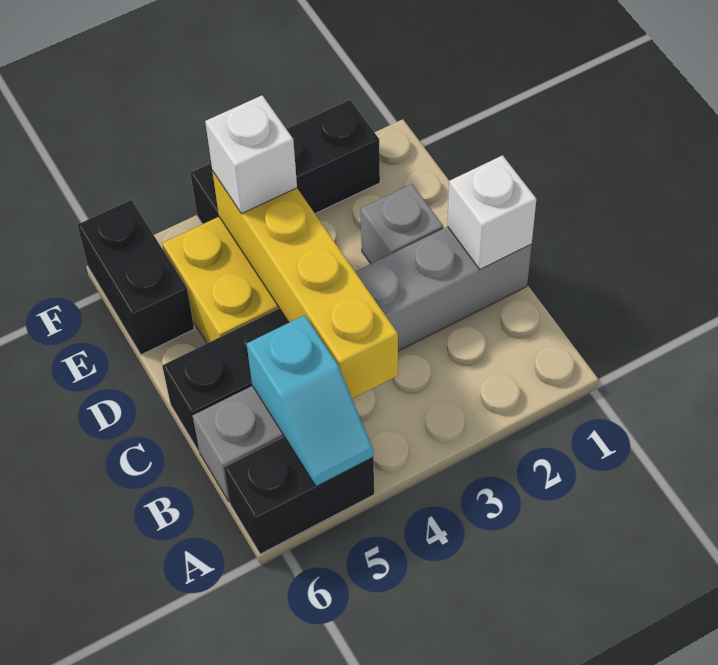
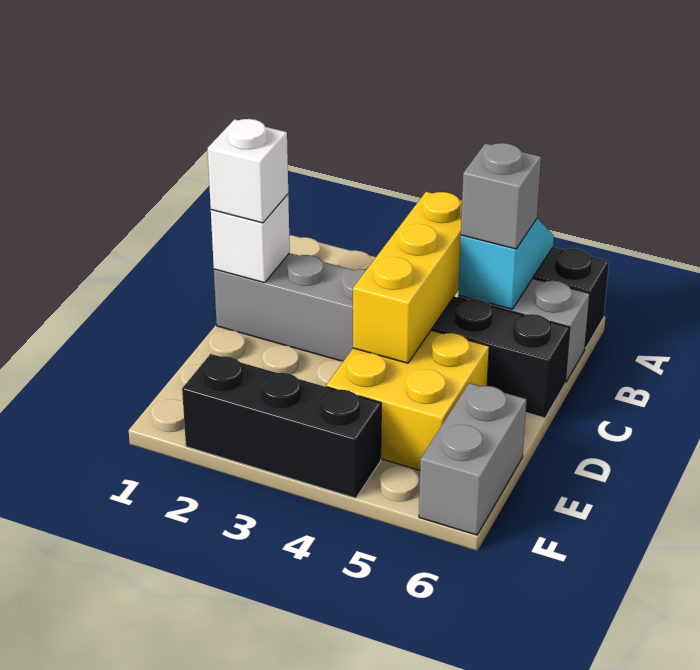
yellow brick B4:E4 level 2 -> yellow brick B4:D4 level 2
grey brick D2 level 1 -> grey brick B5 level 3
white brick E4 level 3 -> white brick C1 level 3
black brick E6:F6 level 1 -> grey brick E6:F6 level 1

